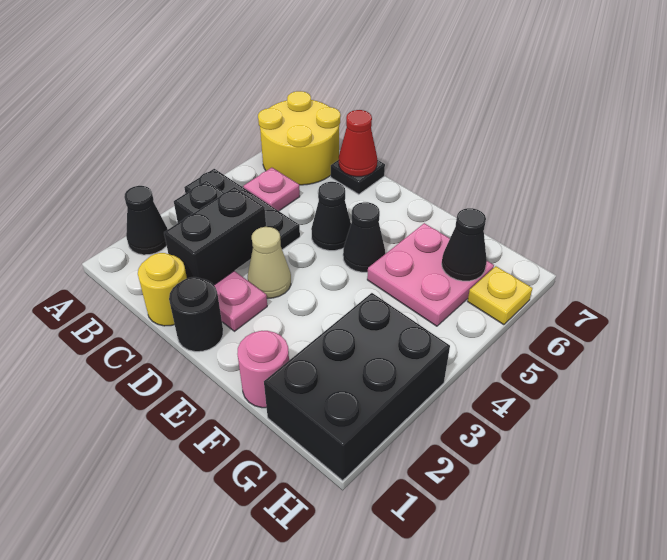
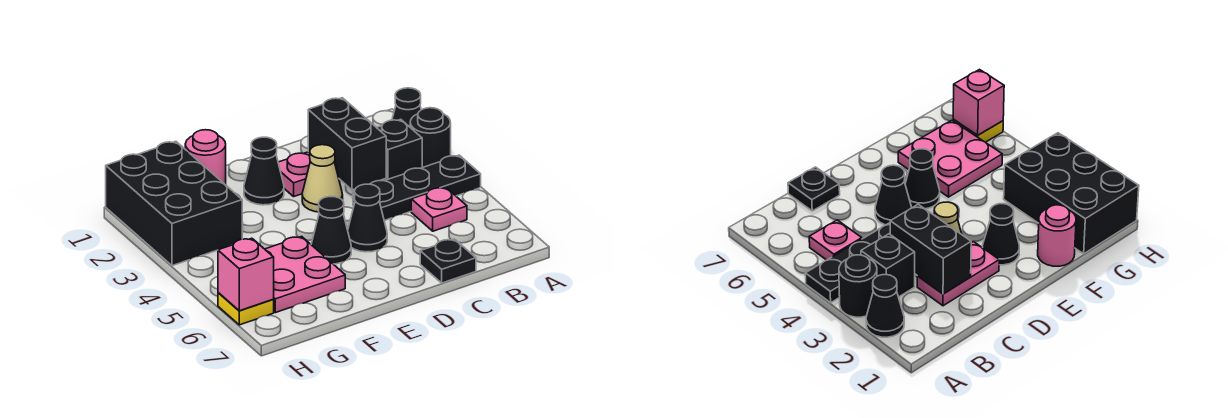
yellow round brick A6:B7 level 1 -> none
yellow round brick C1 level 1 -> none
red cone C7 level 2 -> none
black round brick D1 level 1 -> black round brick A3 level 1
black cone G6 level 2 -> black cone E2 level 1
none -> pink brick H6 level 2

